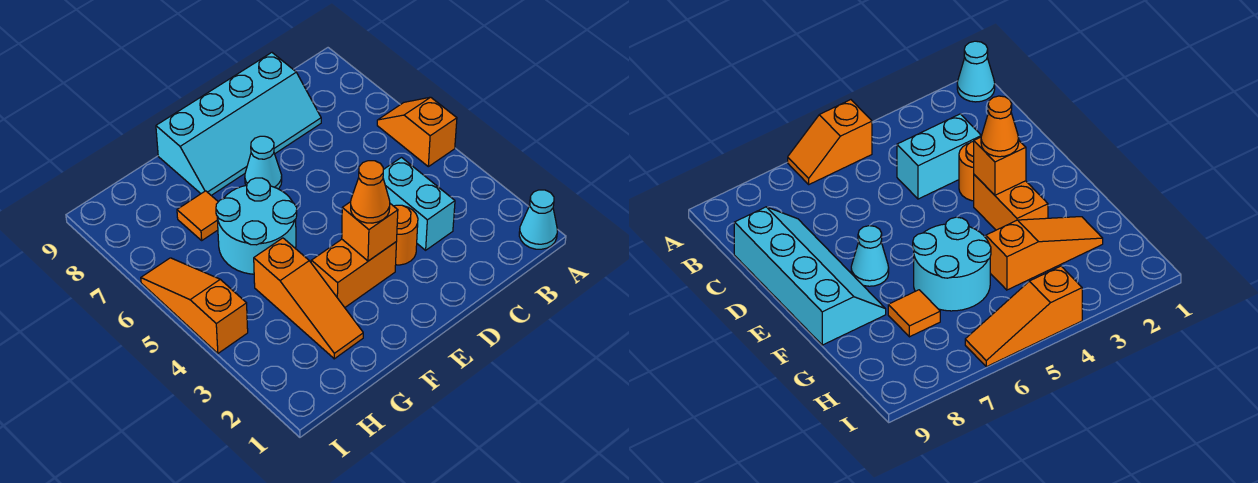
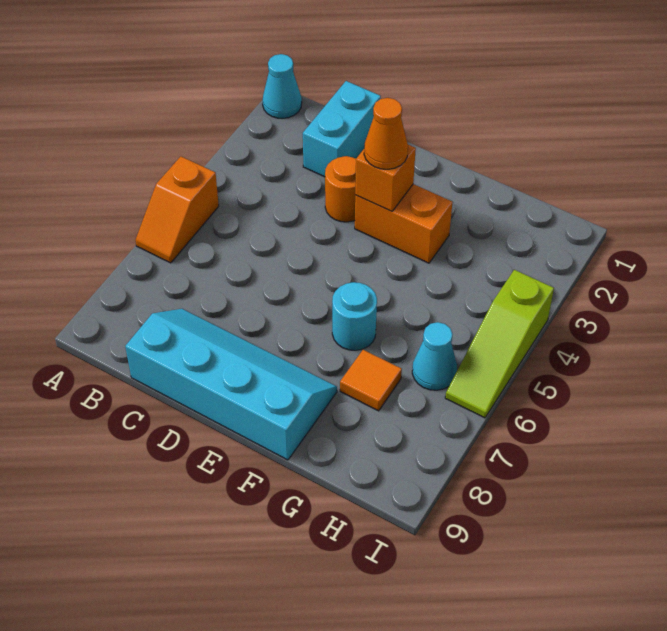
cyan brick C3:C4 level 1 -> cyan brick C1:C2 level 1
cyan cone E7 level 1 -> cyan cone H6 level 1
cyan round brick F5:G6 level 1 -> cyan round brick F6 level 1
orange slope G2:G4 level 1 top 4 -> none
orange slope I4:I6 level 1 top 4 -> lime slope I4:I6 level 1 top 4

